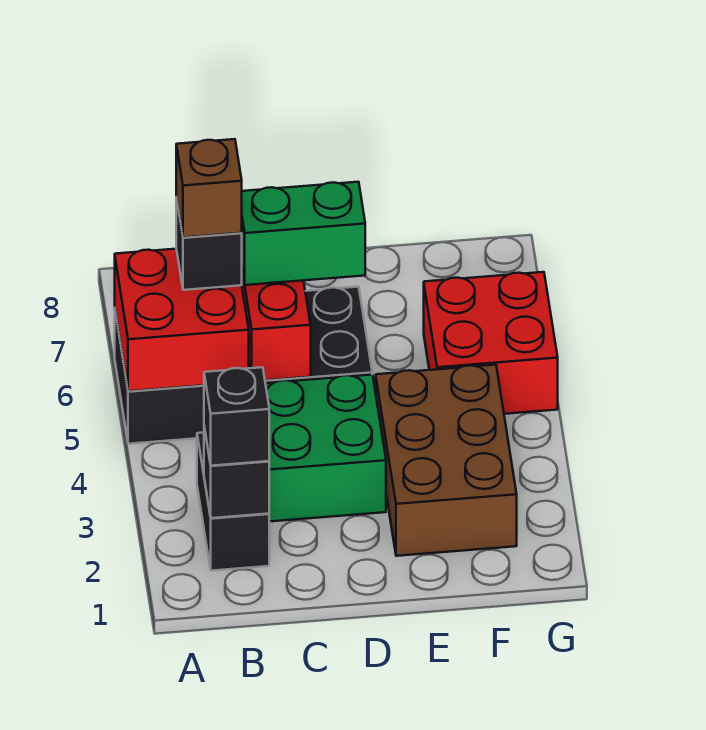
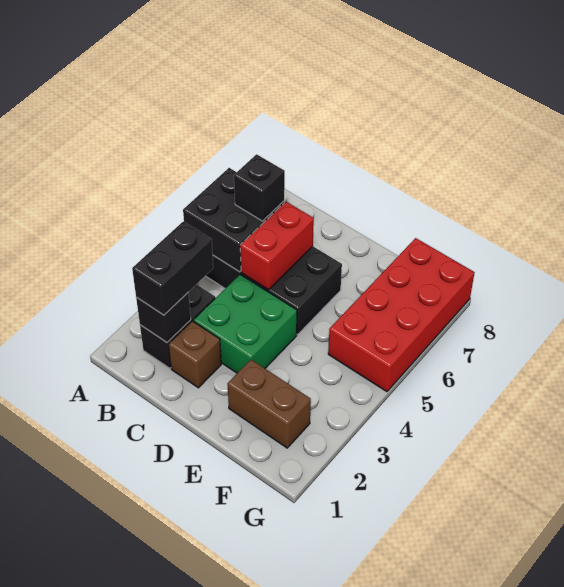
red brick A5:B6 level 2 -> black brick A5:B6 level 2
black brick B2 level 3 -> black brick B2:B3 level 3
brown brick B6 level 4 -> brown brick C2 level 1
green brick C6:D6 level 3 -> none
brown brick E2:F4 level 1 -> brown brick E2:F2 level 1
red brick F5:G6 level 1 -> red brick F5:G8 level 1

